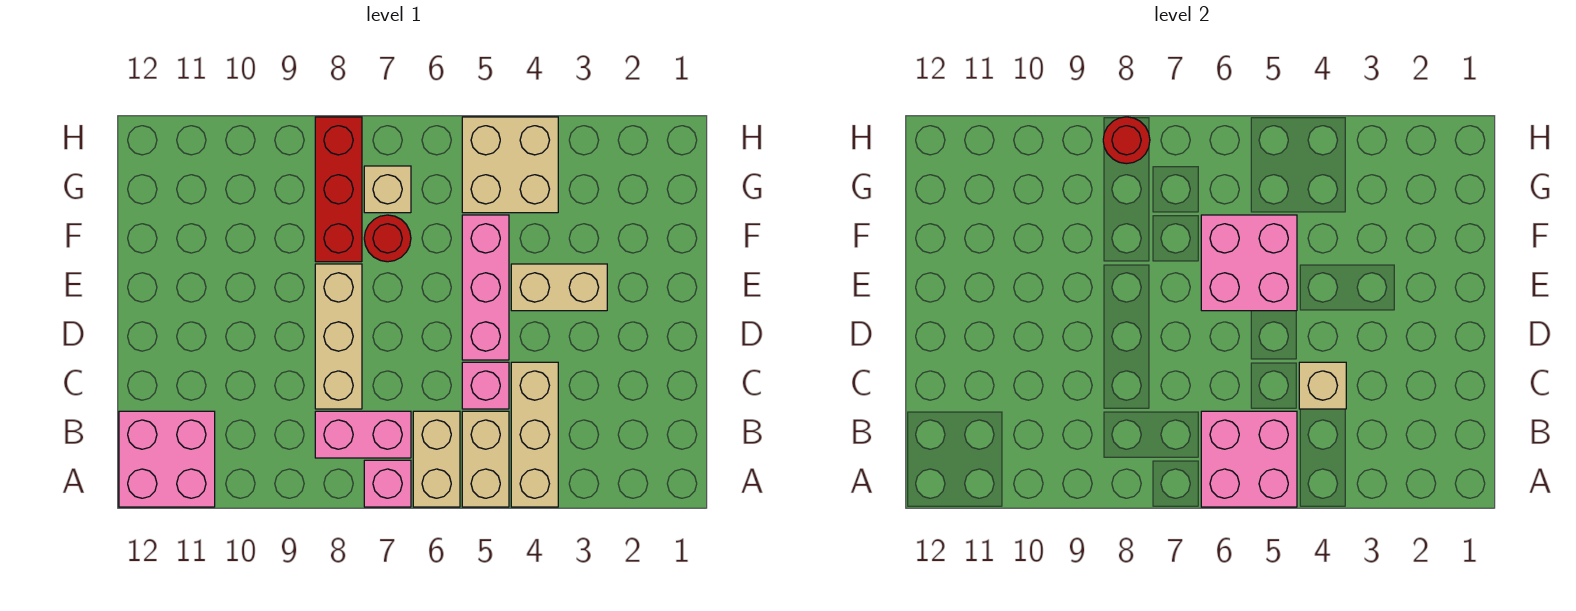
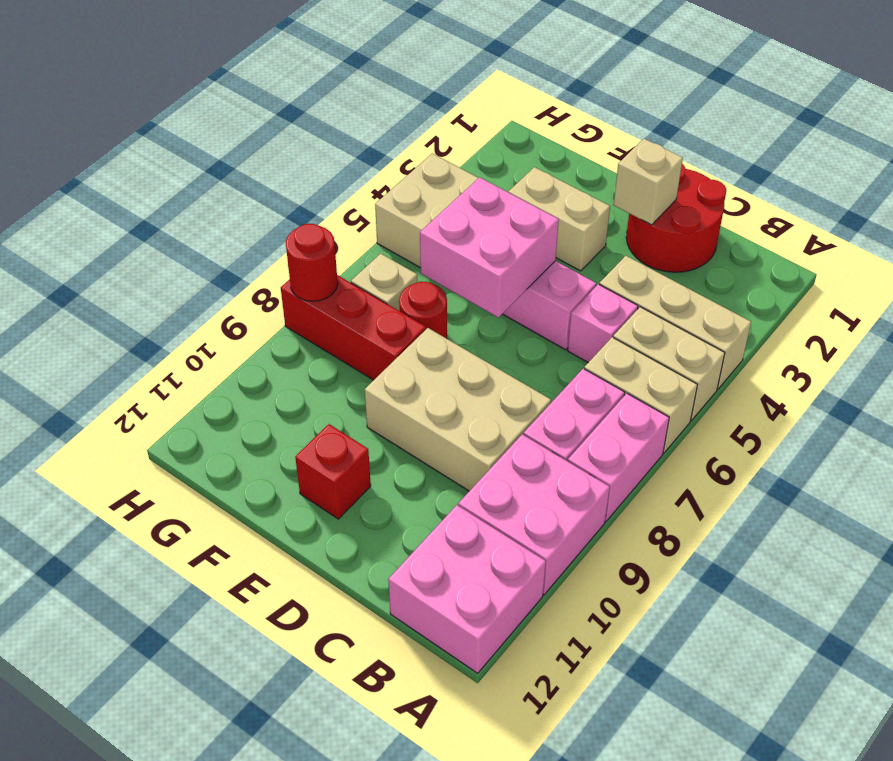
pink brick A5:B6 level 2 -> pink brick A9:B10 level 1
pink brick A7 level 1 -> pink brick A7:A8 level 1
none -> red round brick C1:D2 level 1
tan brick C4 level 2 -> tan brick D2 level 2
tan brick C8:E8 level 1 -> tan brick C8:E9 level 1
tan brick E3:E4 level 1 -> tan brick E3:F3 level 1
none -> red brick E11 level 1

